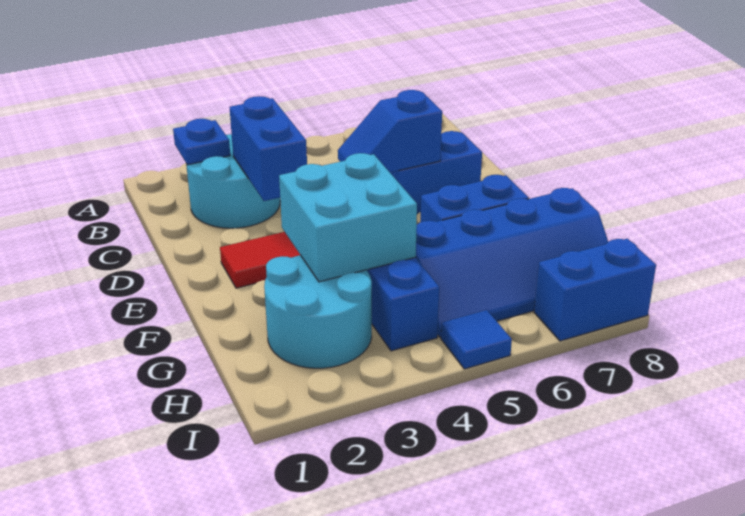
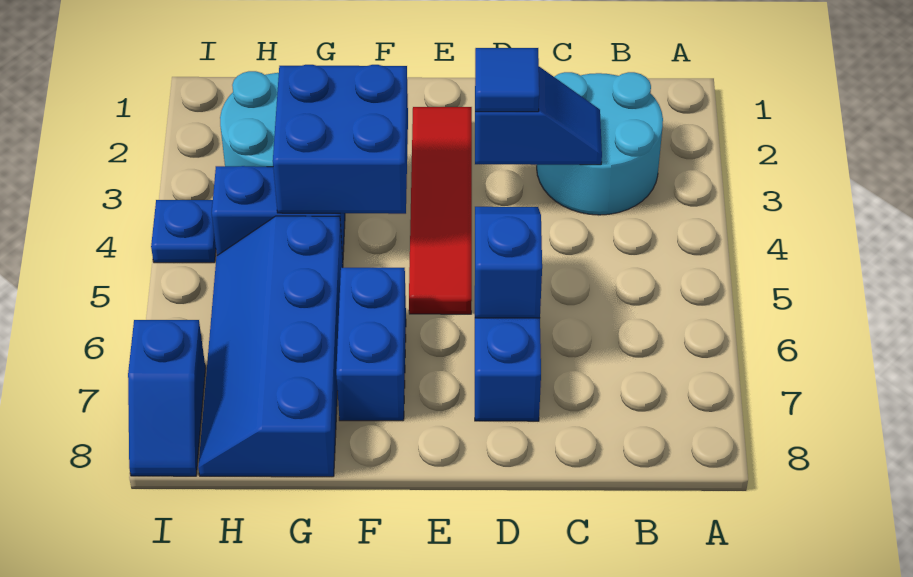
blue plate B2 level 2 -> blue plate I4 level 1
blue brick C3:D3 level 2 -> blue slope C3:D3 level 2 top D
cyan brick F3:G4 level 2 -> blue brick F3:G4 level 2
blue tile I5 level 1 -> blue tile D3 level 3
blue brick I7:I8 level 1 -> blue slope I7:I8 level 1 top 7

